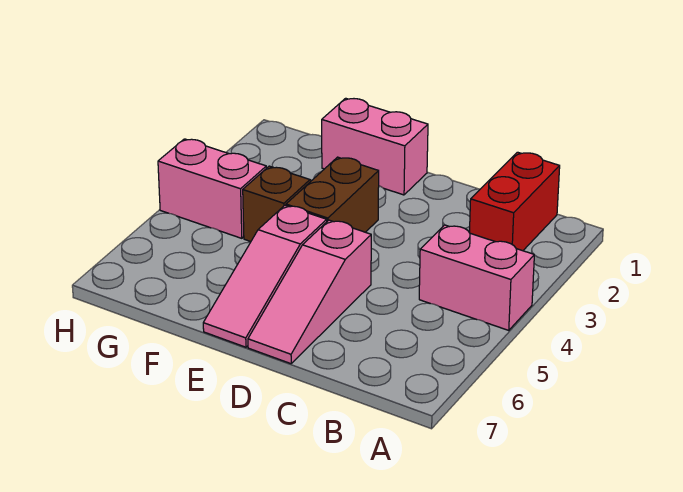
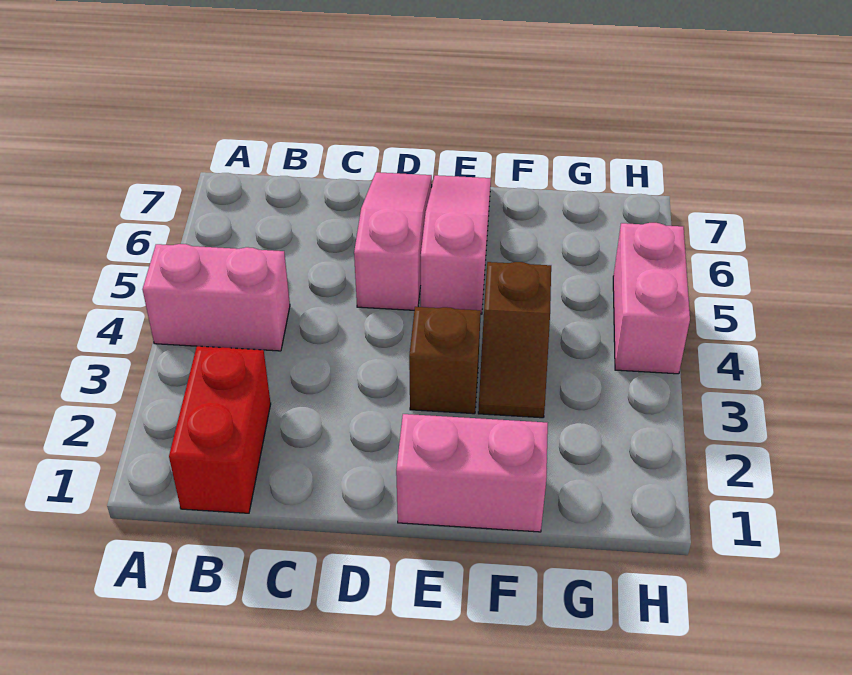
brown brick E3:E4 level 1 -> brown brick E3 level 1
pink brick G4:H4 level 1 -> pink brick H4:H5 level 1

